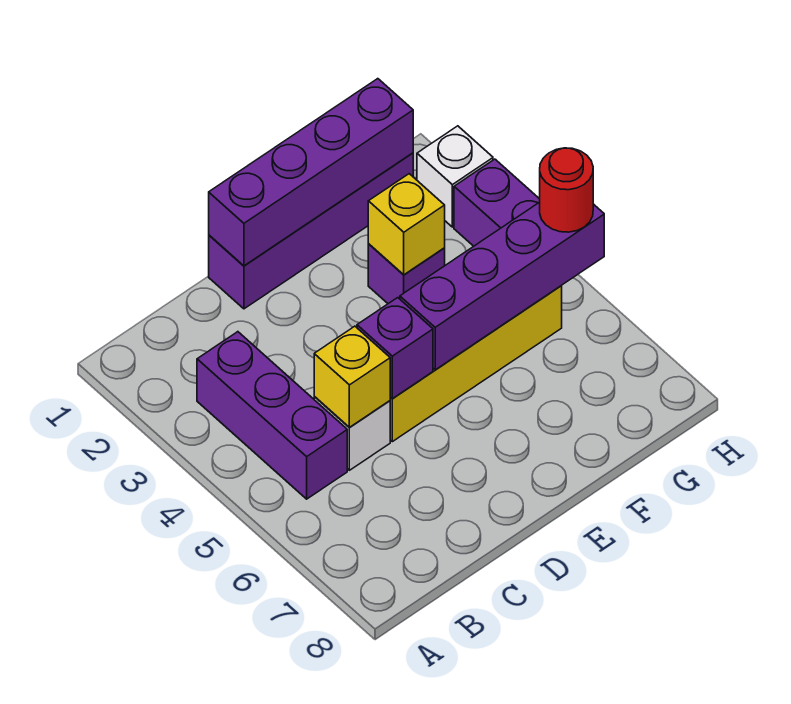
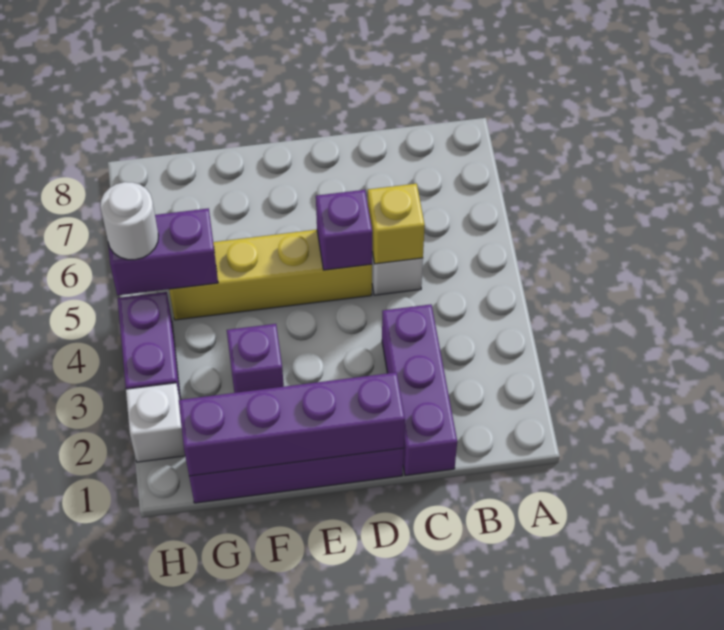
purple brick B3:B5 level 1 -> purple brick C1:C3 level 1
purple brick E5:H5 level 2 -> purple brick G5:H5 level 2
yellow brick F3 level 2 -> none
red round brick H5 level 3 -> white round brick H5 level 3

